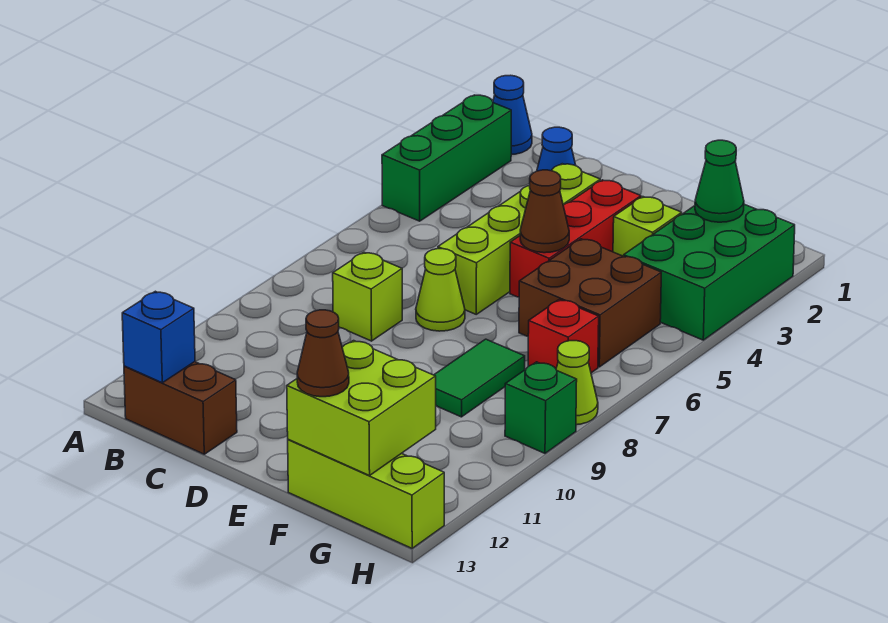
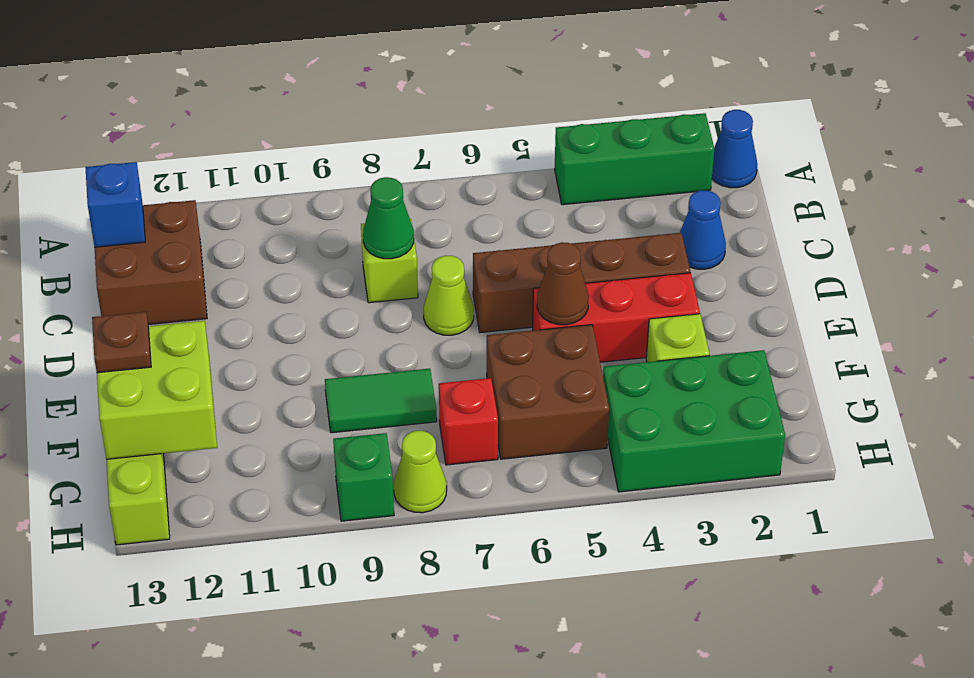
brown brick B13:C13 level 1 -> brown brick B12:C13 level 1
lime brick D3:D6 level 1 -> brown brick D3:D6 level 1
brown cone F13 level 3 -> brown plate F13 level 3
green cone G2 level 2 -> green cone C8 level 2

